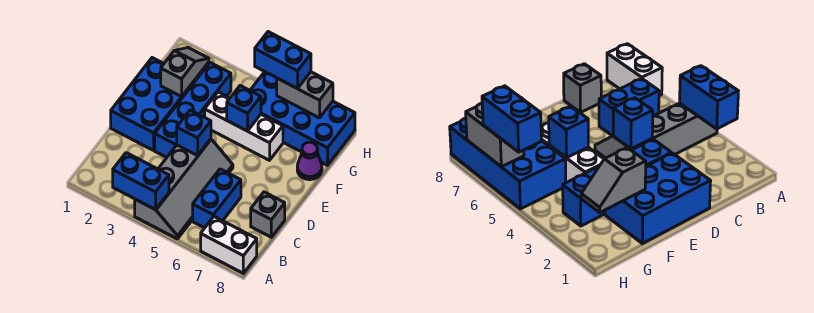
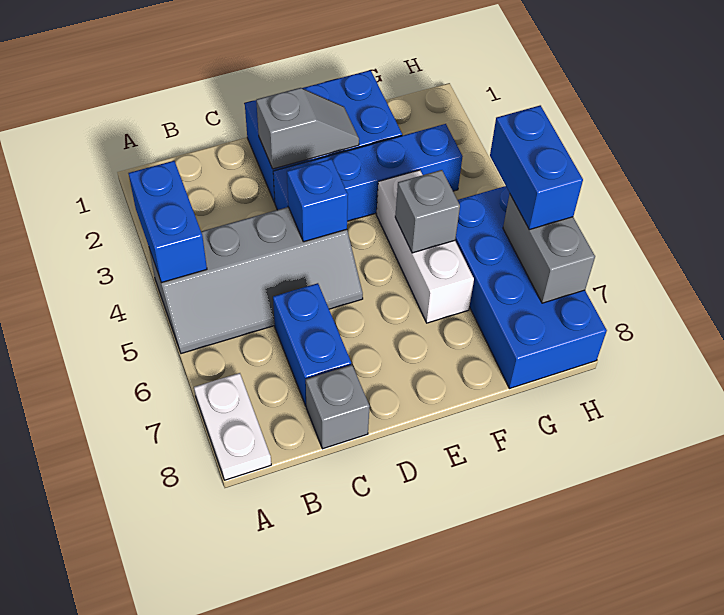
white brick A7:A8 level 1 -> white plate A7:A8 level 1
blue brick B6:C6 level 1 -> blue brick C6:C7 level 1
grey slope F2:G2 level 2 top F -> grey slope D2:E2 level 2 top D
blue brick F5 level 2 -> grey brick F5 level 2
purple cone F8 level 1 -> none

